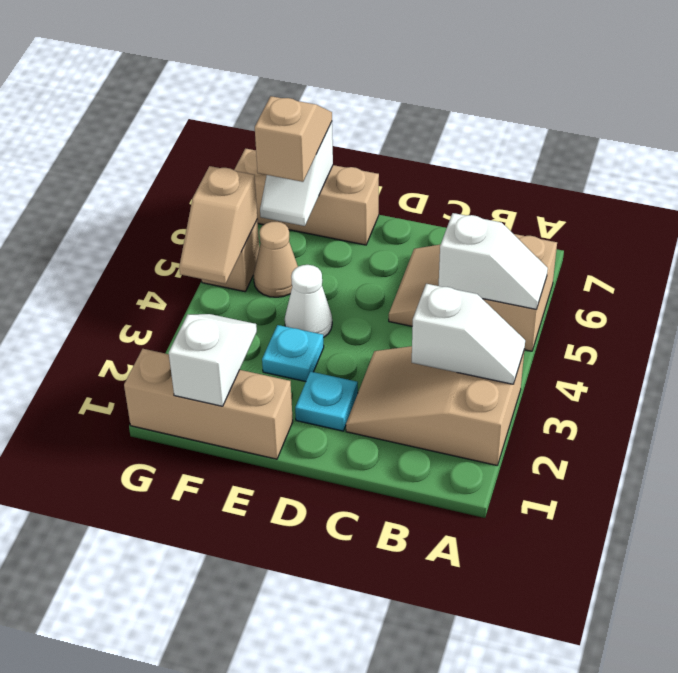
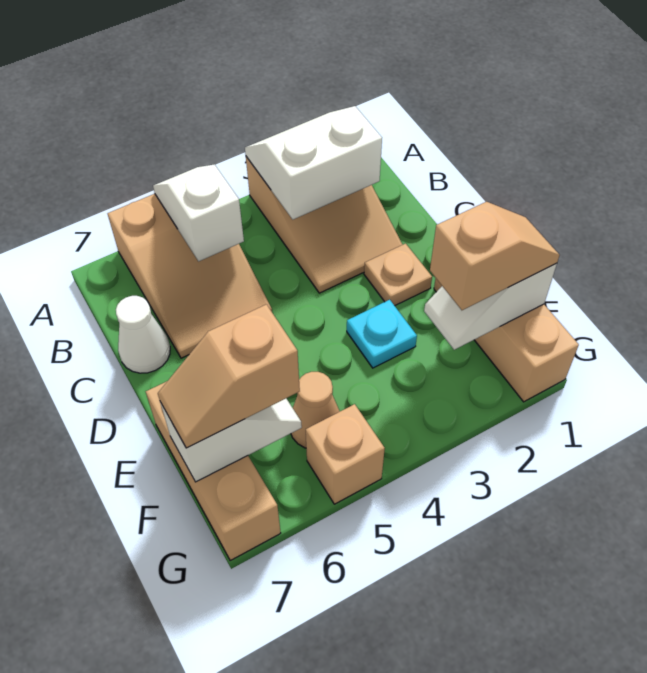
white slope A3:B3 level 2 top B -> white slope A2:B3 level 2 top B
cyan plate D2 level 1 -> tan plate D2 level 1
white cone E4 level 1 -> white cone C7 level 1
tan slope G4:G5 level 2 top 5 -> tan slope F1:F2 level 3 top 2

